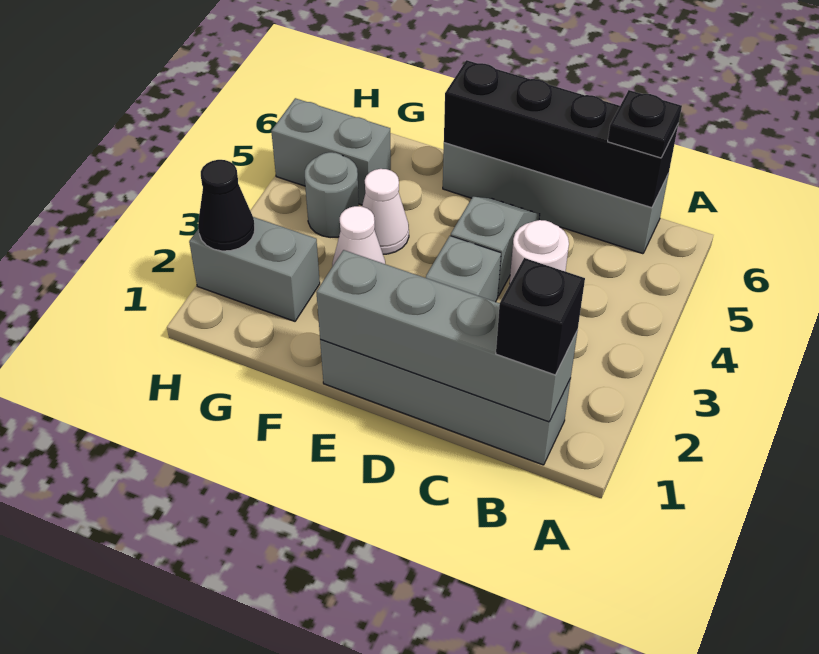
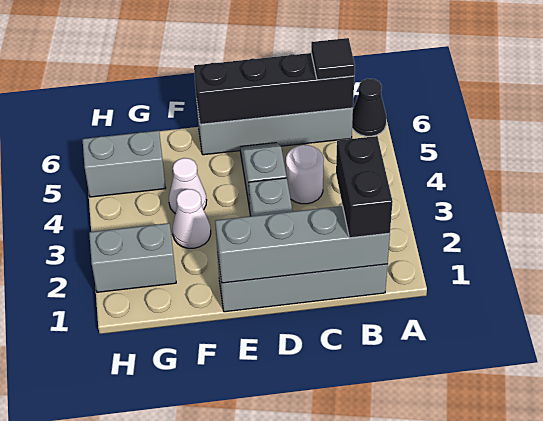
black brick B1 level 3 -> black brick B1:B2 level 3
black plate B6 level 3 -> black tile B6 level 3
grey round brick G4 level 1 -> none
black cone H2 level 2 -> black cone A6 level 1

